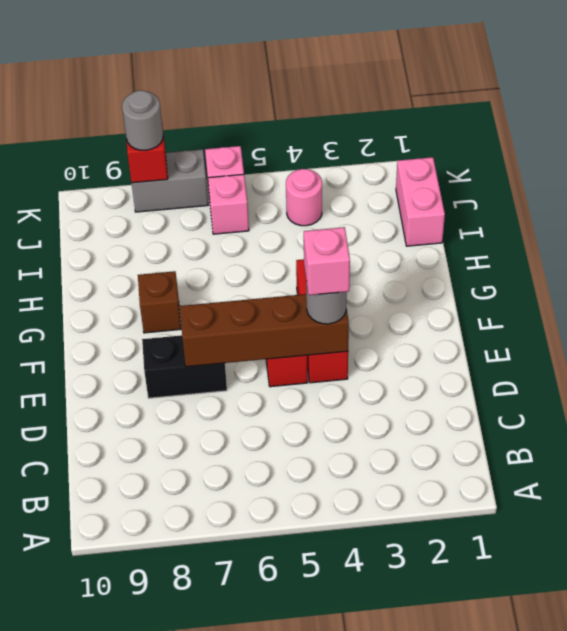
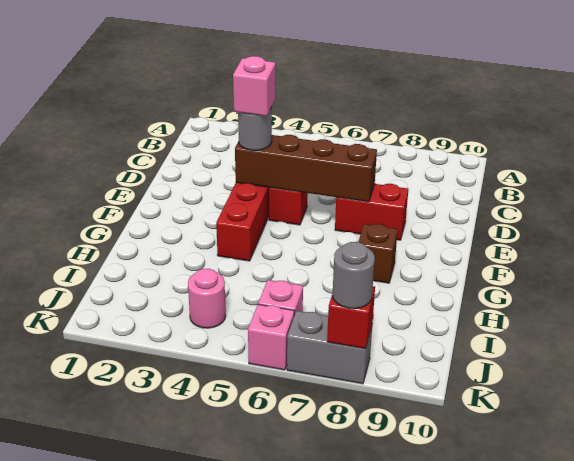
black brick E7:E8 level 1 -> red brick E7:E8 level 1
pink brick I1:J1 level 1 -> none

